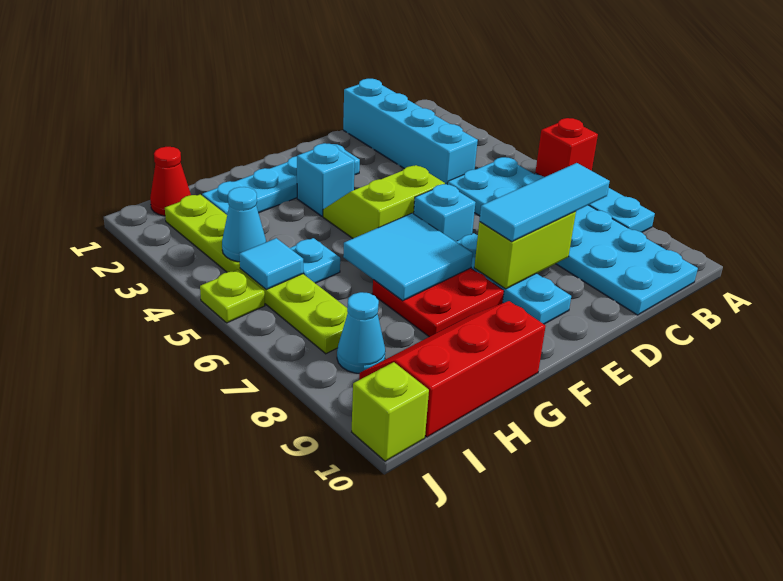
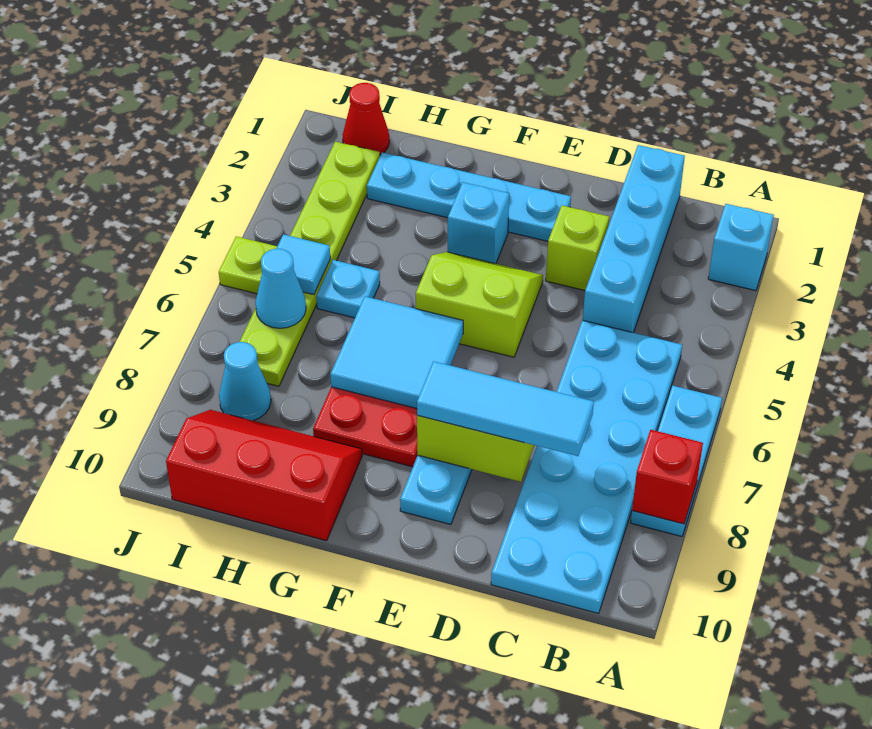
red brick A6 level 2 -> red brick A8 level 2
cyan brick E6 level 1 -> cyan brick A2 level 1
cyan cone I4 level 2 -> cyan cone I6 level 2
lime brick J10 level 1 -> lime brick D3 level 1

